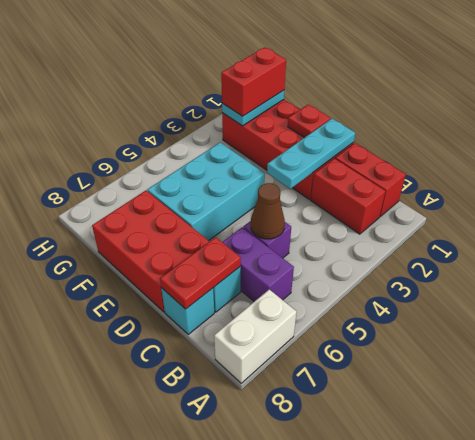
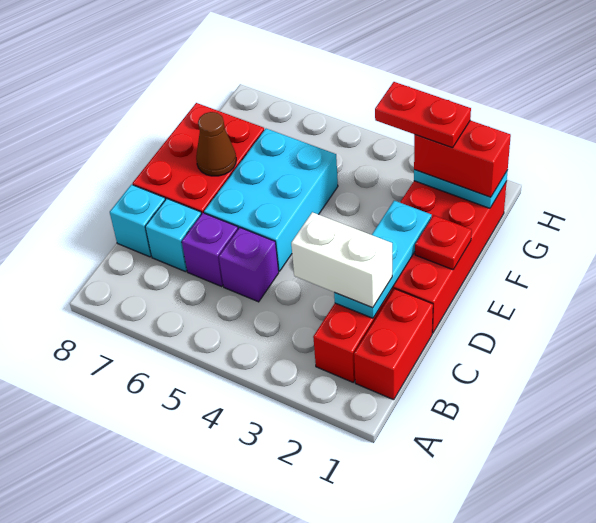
white brick A7:A8 level 1 -> white brick C2:C3 level 3
purple brick B6:C6 level 1 -> purple brick C6 level 1
brown cone C5 level 2 -> brown cone E7 level 2
red plate C7:C8 level 2 -> red plate G2:G3 level 4
cyan plate D1:D3 level 2 -> cyan plate C2:E2 level 2
cyan brick E4:F6 level 1 -> cyan brick D5:F6 level 1

